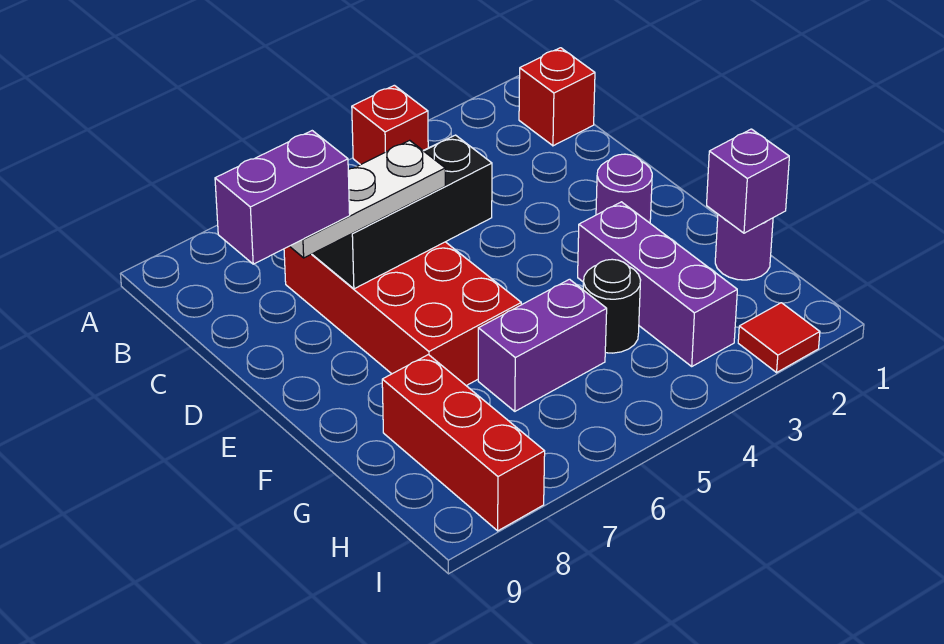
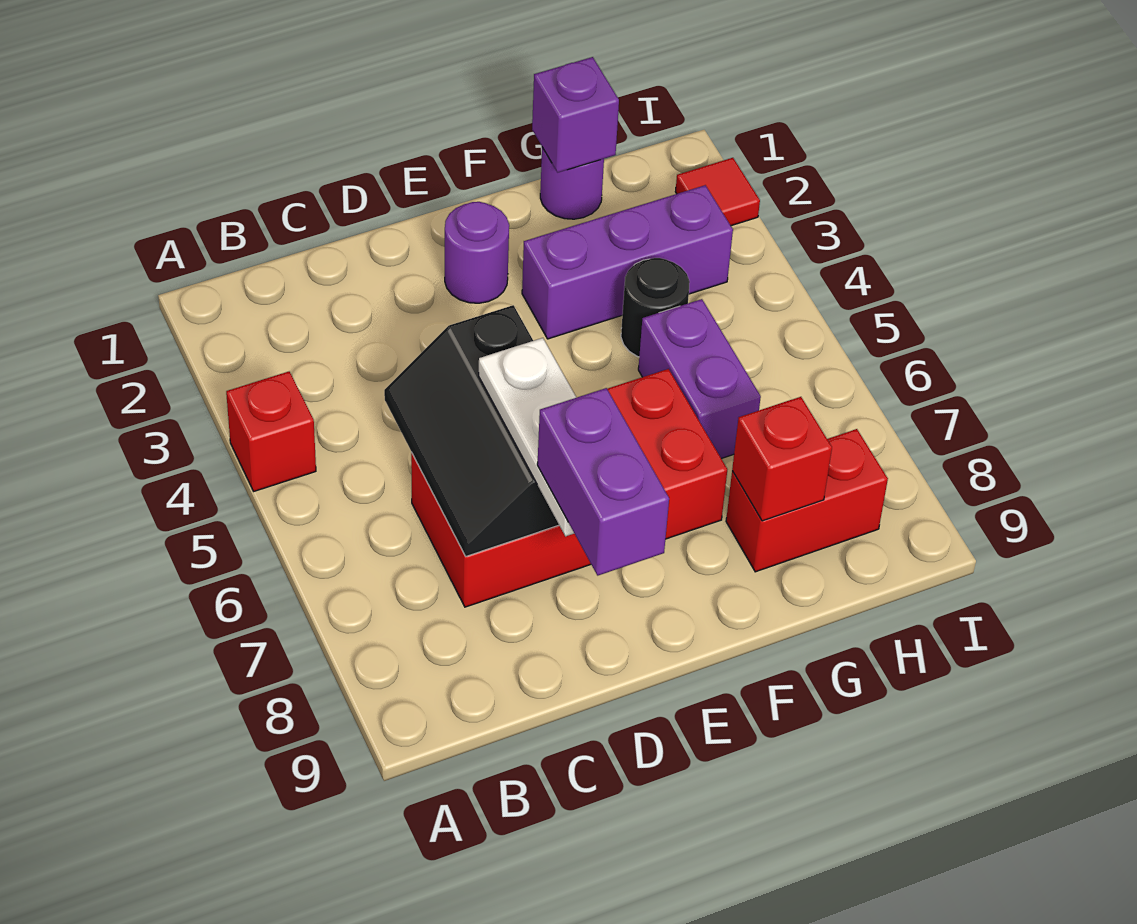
red brick B1 level 1 -> red brick G8 level 2
red brick G8:I8 level 1 -> red brick G8:H8 level 1

